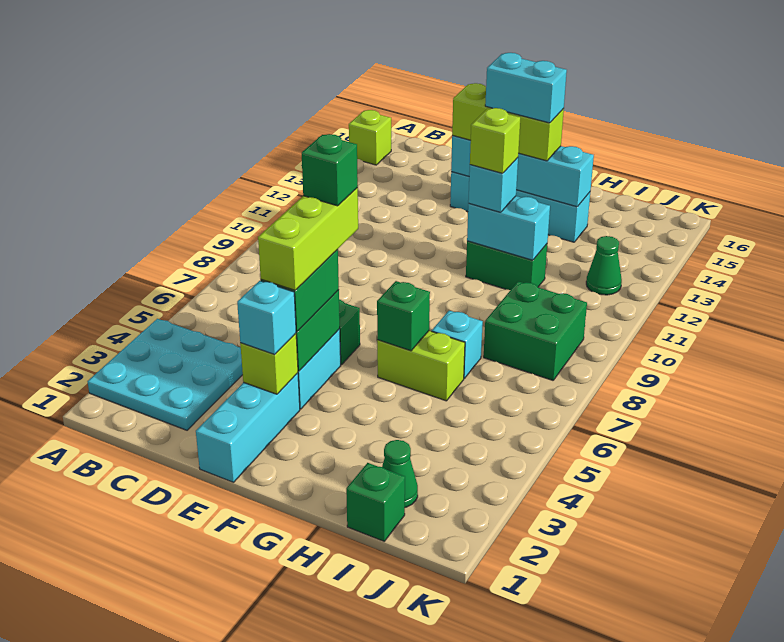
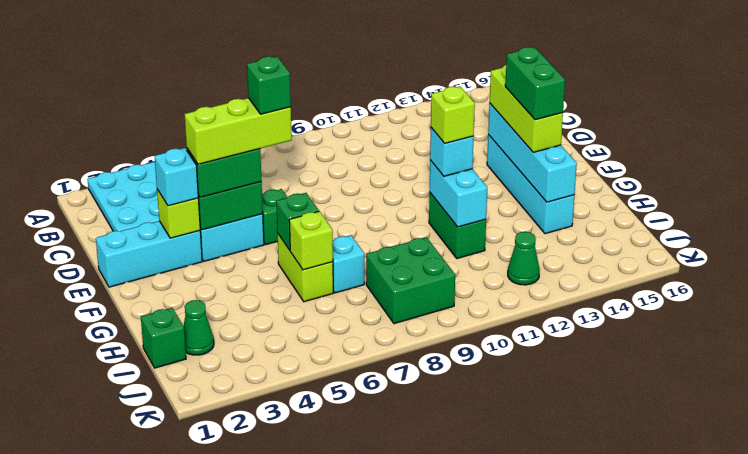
lime brick A15 level 1 -> lime brick H6 level 2
cyan brick F14:G14 level 4 -> green brick F14:G14 level 4

